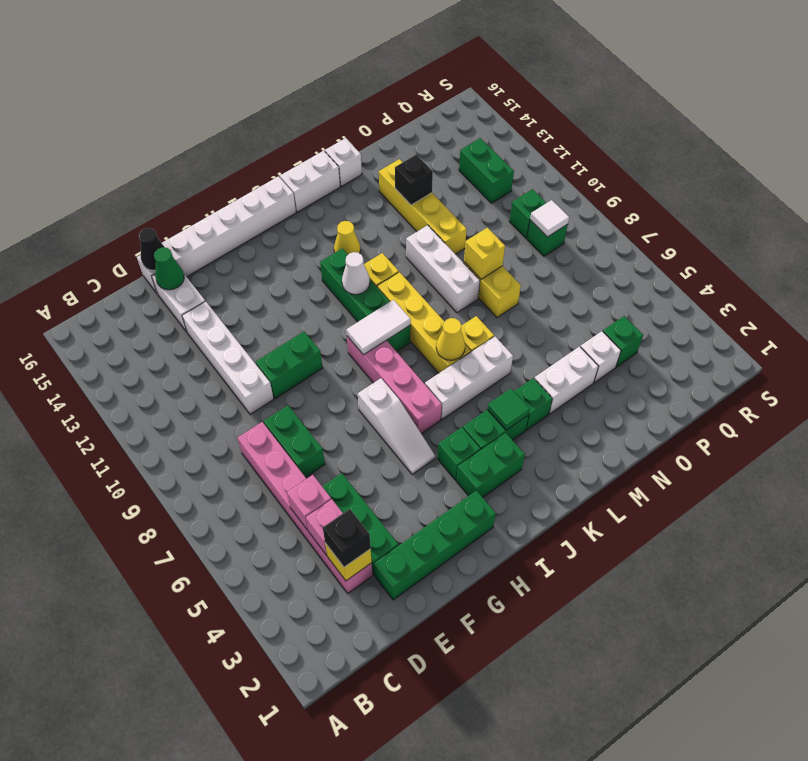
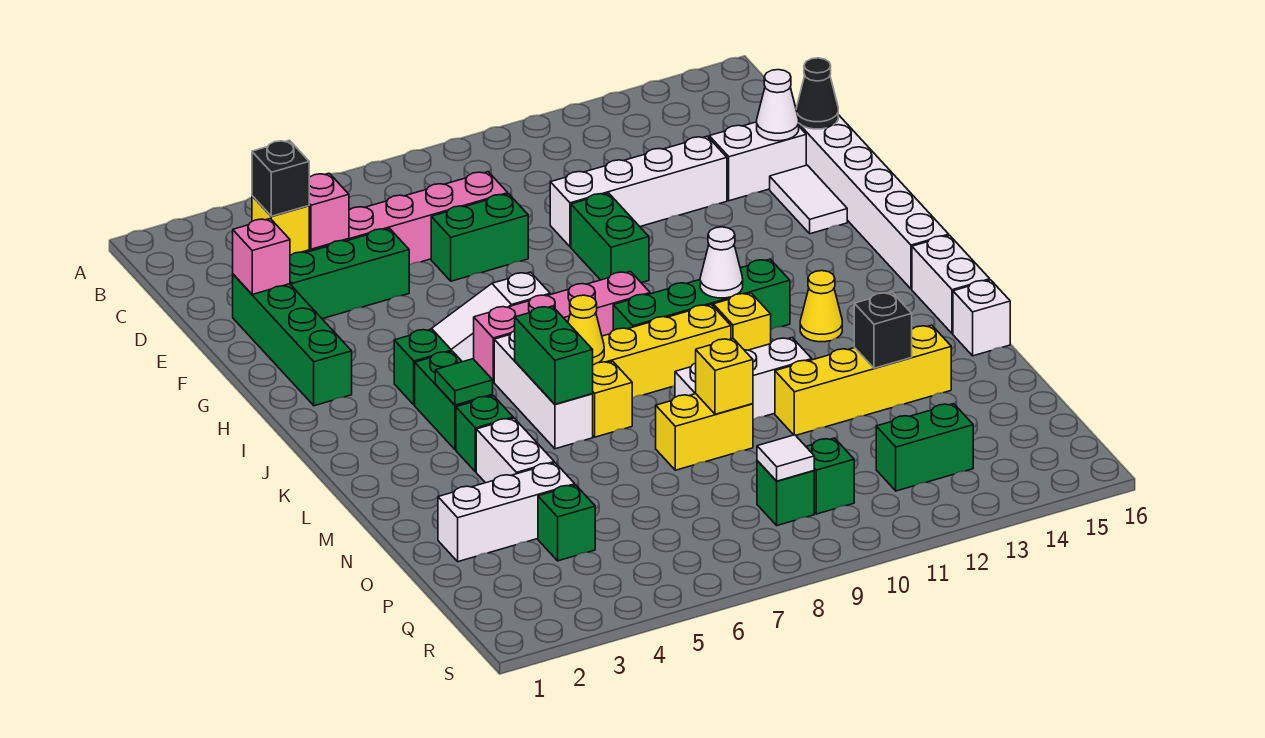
pink brick D5 level 2 -> pink brick E2 level 2
green cone E15 level 2 -> white cone E15 level 2
green brick I3:J3 level 1 -> green brick K6:L6 level 2
white tile I9:J9 level 2 -> white tile F15:G15 level 1
white brick O4 level 1 -> white brick O2:O4 level 1

